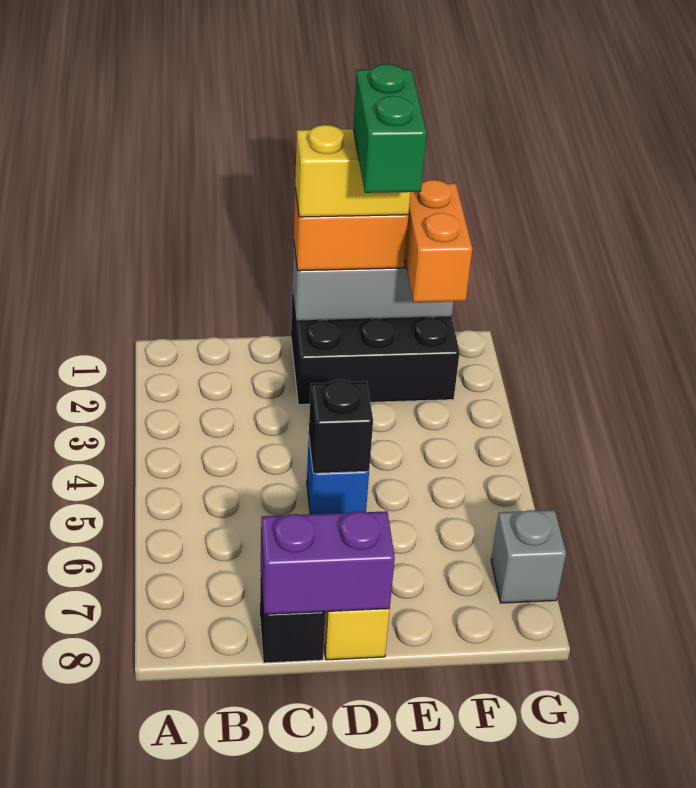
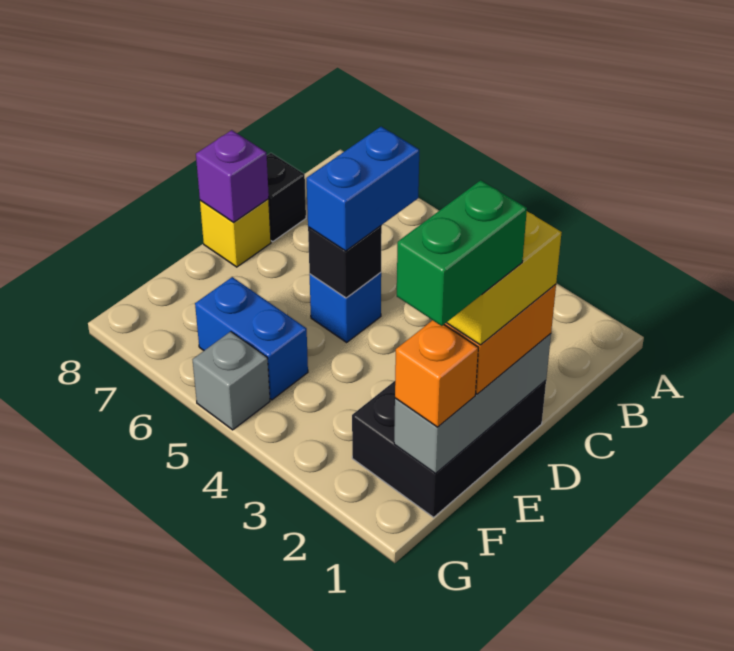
none -> blue brick C5:D5 level 3
purple brick C8:D8 level 2 -> purple brick D8 level 2
green brick E1:E2 level 5 -> green brick E1:F1 level 5
orange brick F1:F2 level 3 -> orange brick F1 level 3
none -> blue brick F5:F6 level 1
grey brick G7 level 1 -> grey brick G5 level 1

